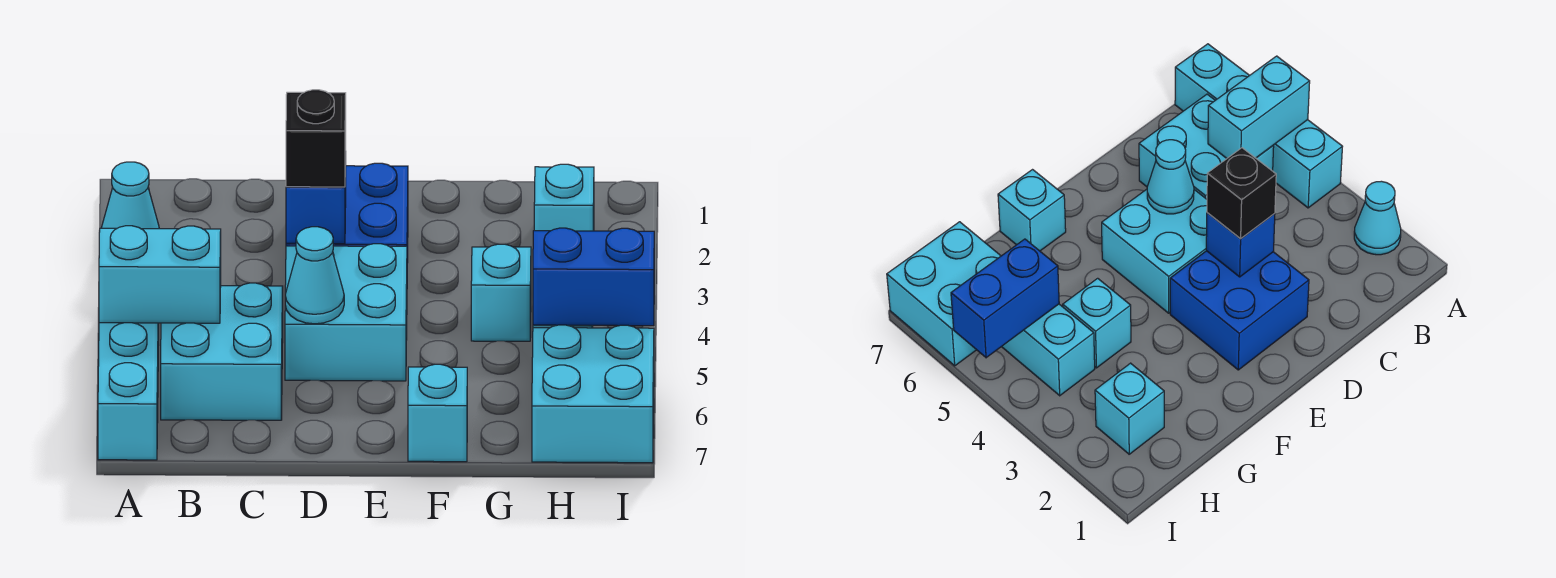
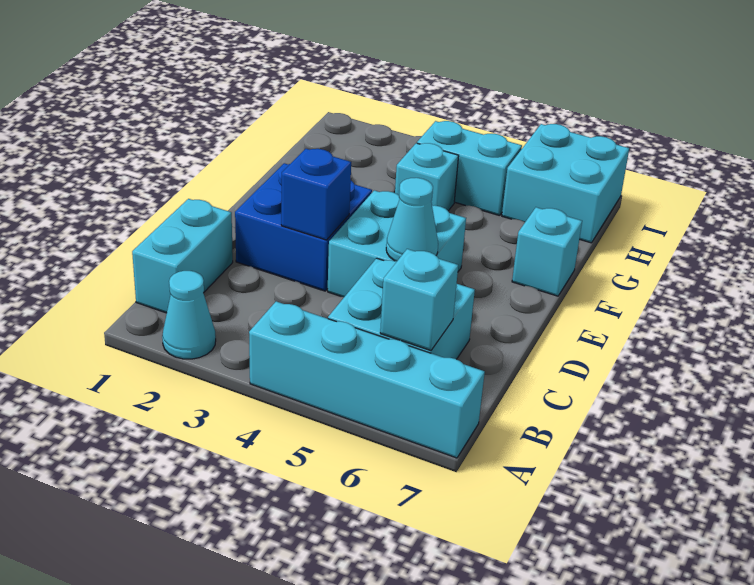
cyan brick A5:B5 level 2 -> cyan brick B1:C1 level 1
black brick D3 level 3 -> none
cyan brick H2 level 1 -> cyan brick B6 level 2
blue brick H5:I5 level 2 -> none

